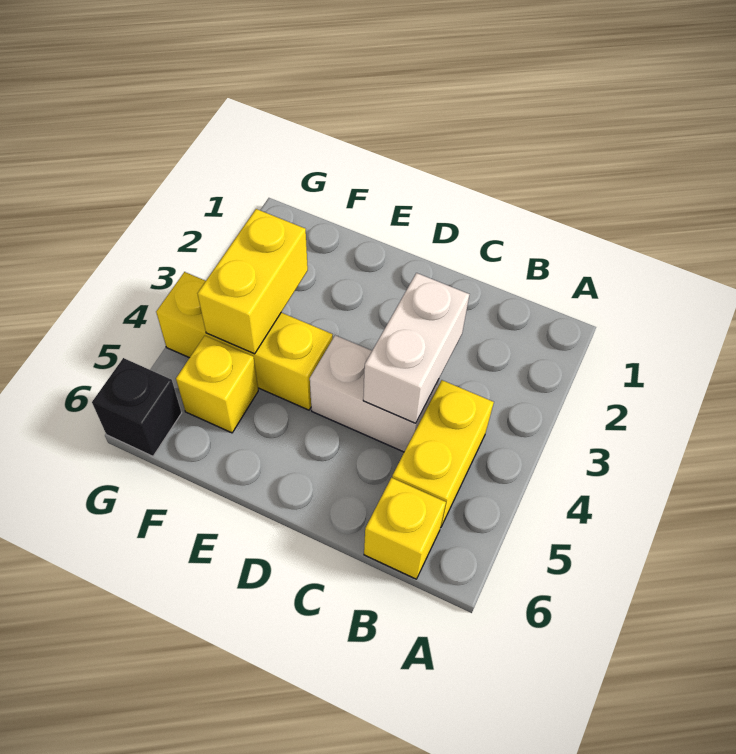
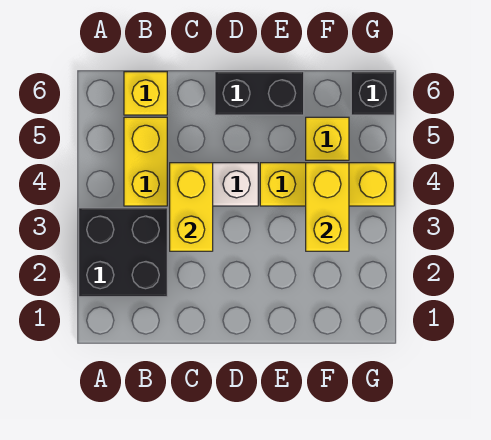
none -> black brick A2:B3 level 1
white brick C3:C4 level 2 -> yellow brick C3:C4 level 2
none -> black brick D6:E6 level 1

